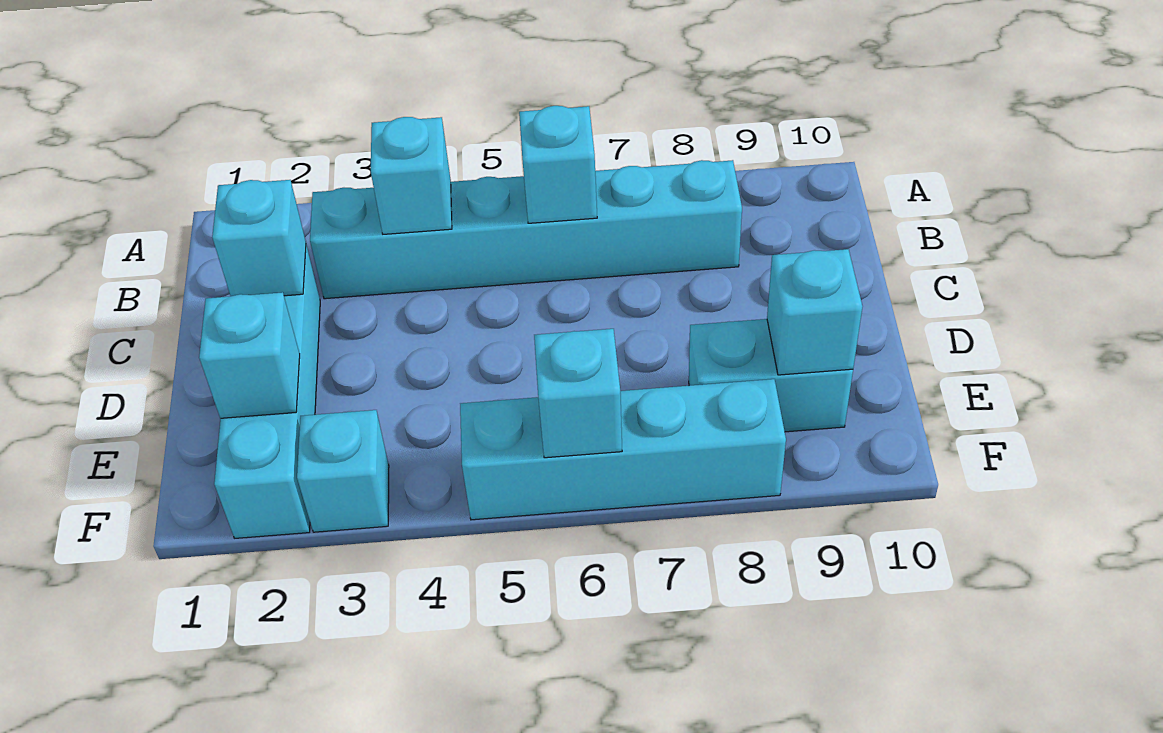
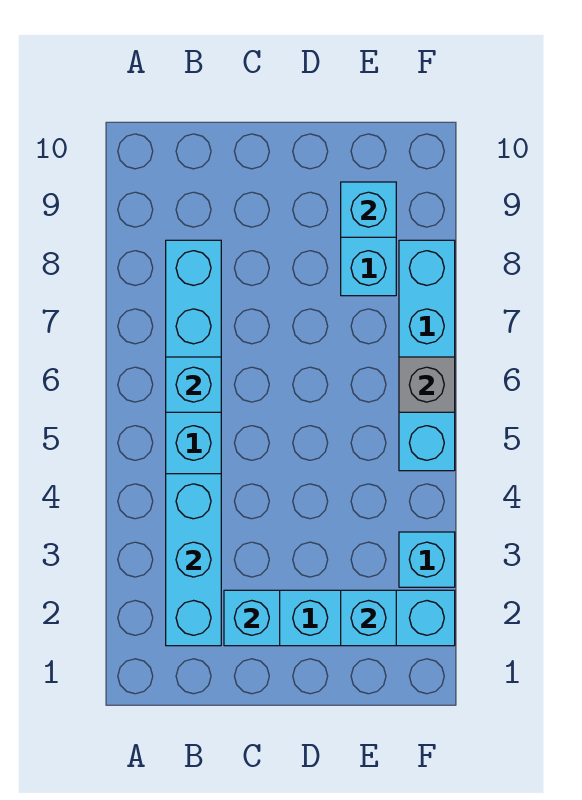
cyan brick B4 level 2 -> cyan brick B2:B4 level 2
cyan brick F6 level 2 -> grey brick F6 level 2

